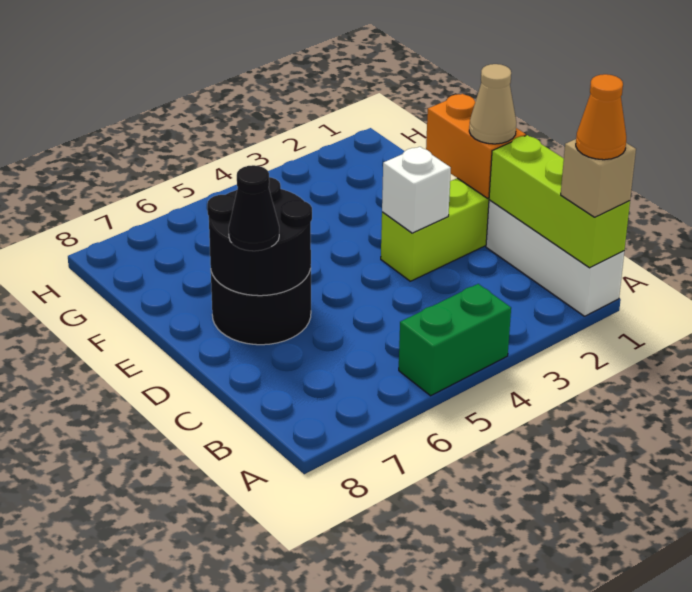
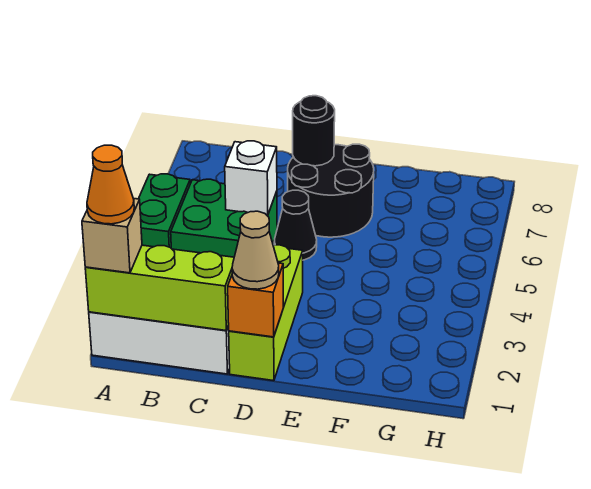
none -> green brick B4:C5 level 1
orange brick D1:E1 level 2 -> orange brick D1 level 2
white brick D3 level 2 -> white brick C5 level 2
black round brick D6:E7 level 2 -> black round brick D7 level 2
black cone D7 level 3 -> black cone D5 level 1

